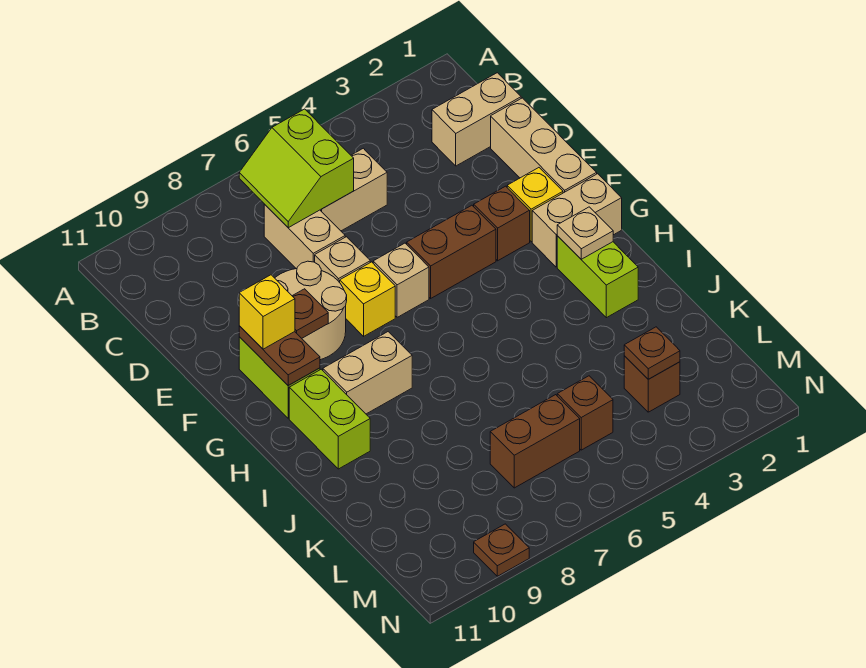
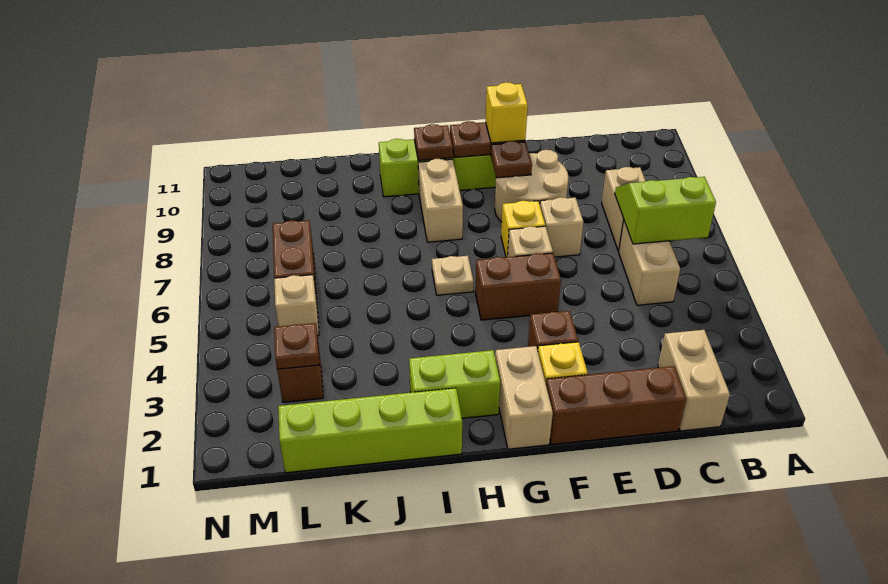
tan brick C7:D7 level 1 -> tan brick C7:C8 level 1
tan brick D1:F1 level 1 -> brown brick D1:F1 level 1
brown brick F4:F5 level 1 -> brown brick F5:G5 level 1
tan plate H2 level 2 -> tan plate H6 level 1
none -> lime brick I1:L1 level 1
brown brick L5 level 1 -> tan brick L5 level 1
brown plate N9 level 1 -> brown plate H10 level 2

